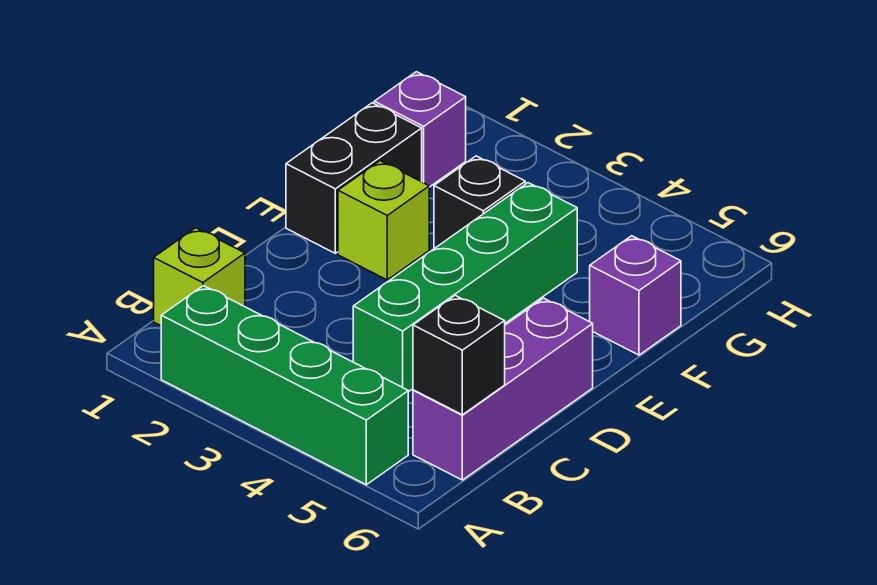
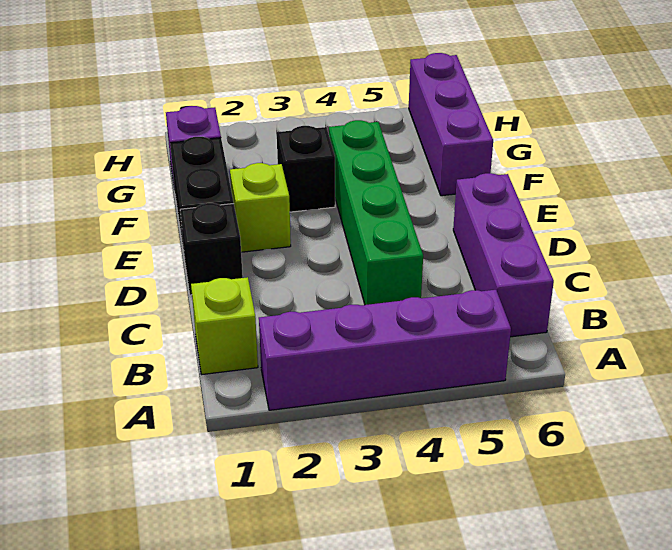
green brick A2:A5 level 1 -> purple brick A2:A5 level 1
black brick B6 level 2 -> black brick D1 level 1
purple brick F6 level 1 -> purple brick F6:H6 level 1

